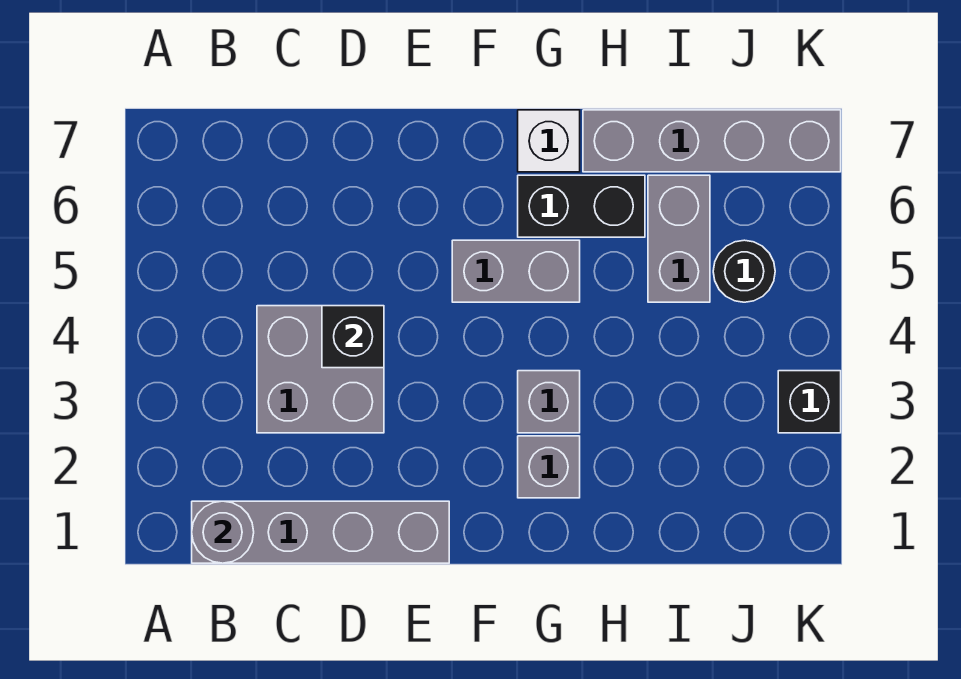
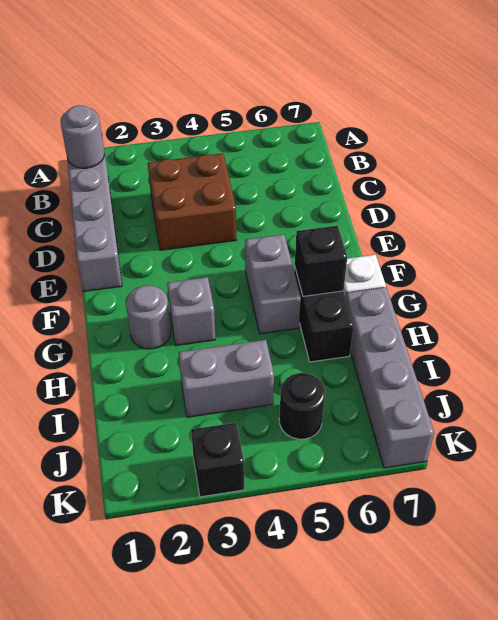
grey brick C3:D4 level 1 -> brown brick C3:D4 level 1
black brick D4 level 2 -> black brick G6 level 2
grey brick G2 level 1 -> grey round brick G2 level 1
grey brick I5:I6 level 1 -> grey brick I3:I4 level 1

